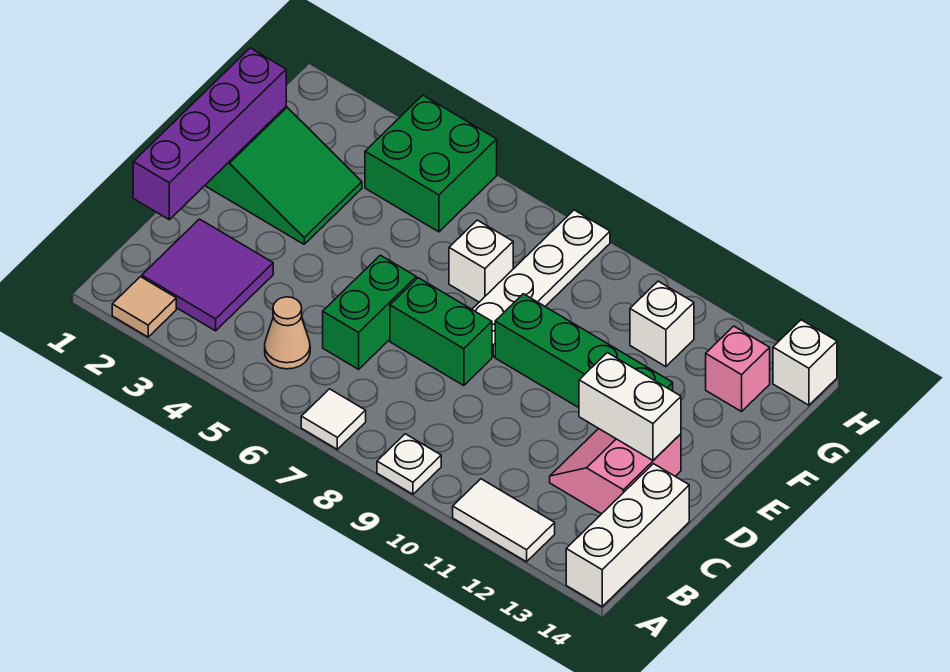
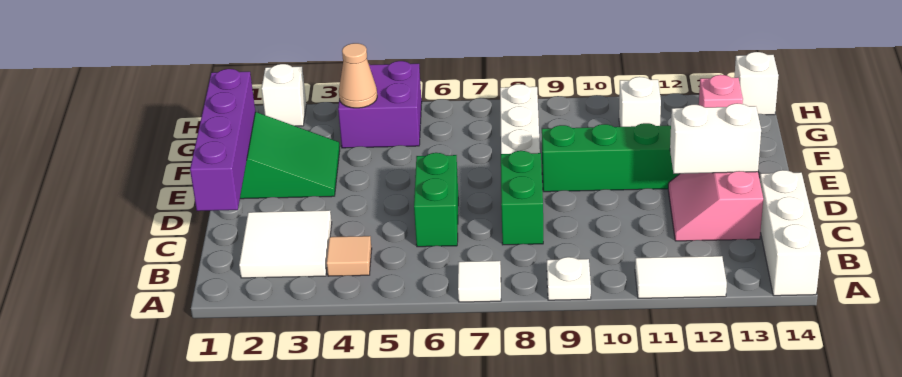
tan tile A2 level 1 -> tan tile B4 level 1
purple tile B2:C3 level 1 -> white tile B2:C3 level 1
tan cone B5 level 1 -> tan cone G4 level 2
green brick D7:D8 level 1 -> green brick C8:D8 level 1
white brick F7 level 1 -> white brick H2 level 1
green brick G4:H5 level 1 -> purple brick G4:H5 level 1

